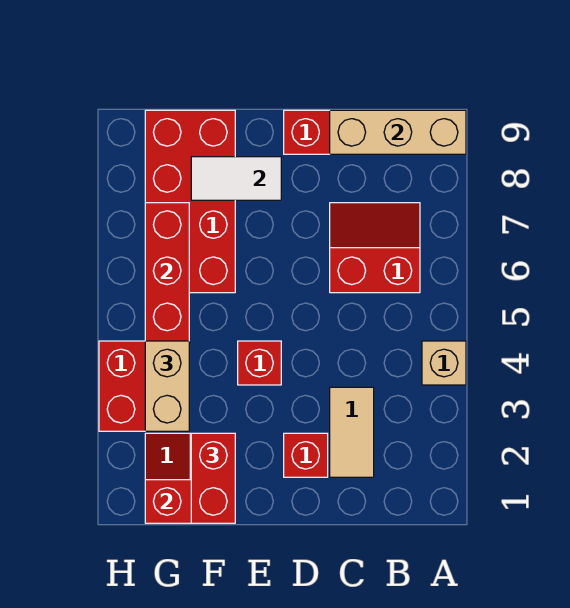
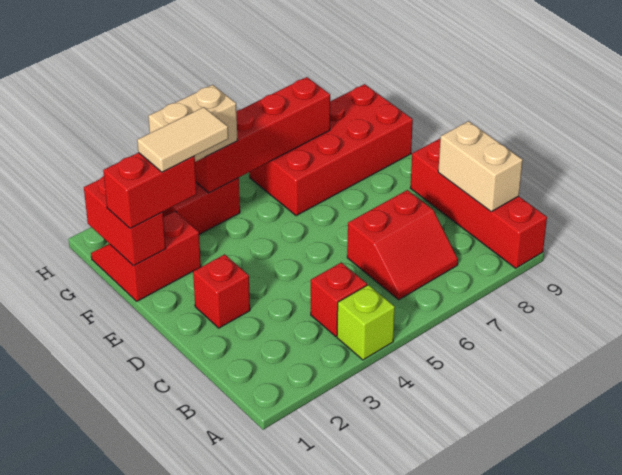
tan brick A4 level 1 -> lime brick A4 level 1
tan brick A9:C9 level 2 -> tan brick B9:C9 level 2
red slope B6:C7 level 1 top 6 -> red slope B6:C7 level 1 top C
tan tile C2:C3 level 1 -> tan tile F2:F3 level 4
red brick E4 level 1 -> red brick B4 level 1
white tile E8:F8 level 2 -> none

